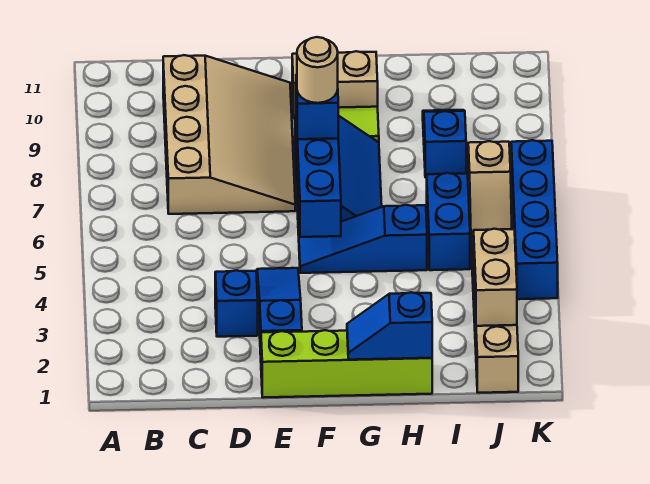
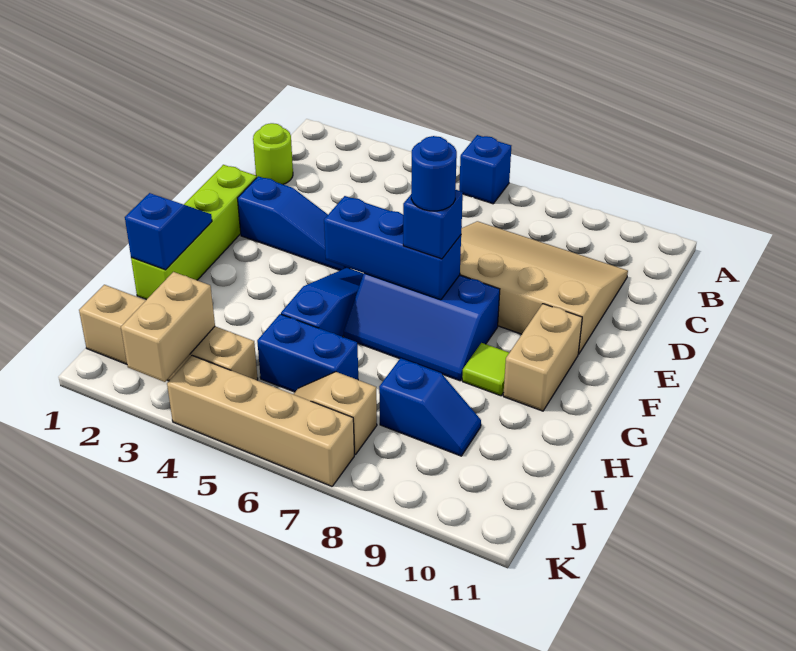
none -> lime round brick C1 level 1
tan slope C7:E10 level 1 top C -> tan slope C7:E10 level 1 top E
blue brick D3 level 1 -> blue brick A6 level 1
tan round brick F7 level 4 -> blue round brick F7 level 4
tan brick J2:J3 level 2 -> tan brick J3:K3 level 2
blue brick K4:K7 level 1 -> tan brick K4:K7 level 1

